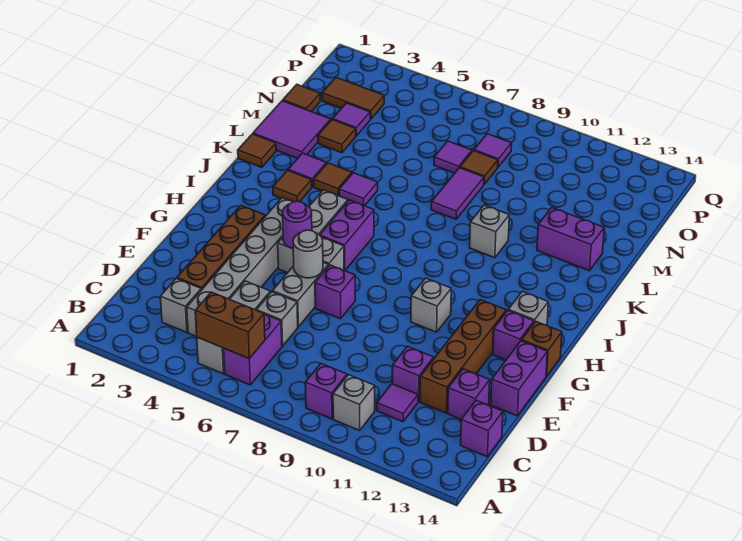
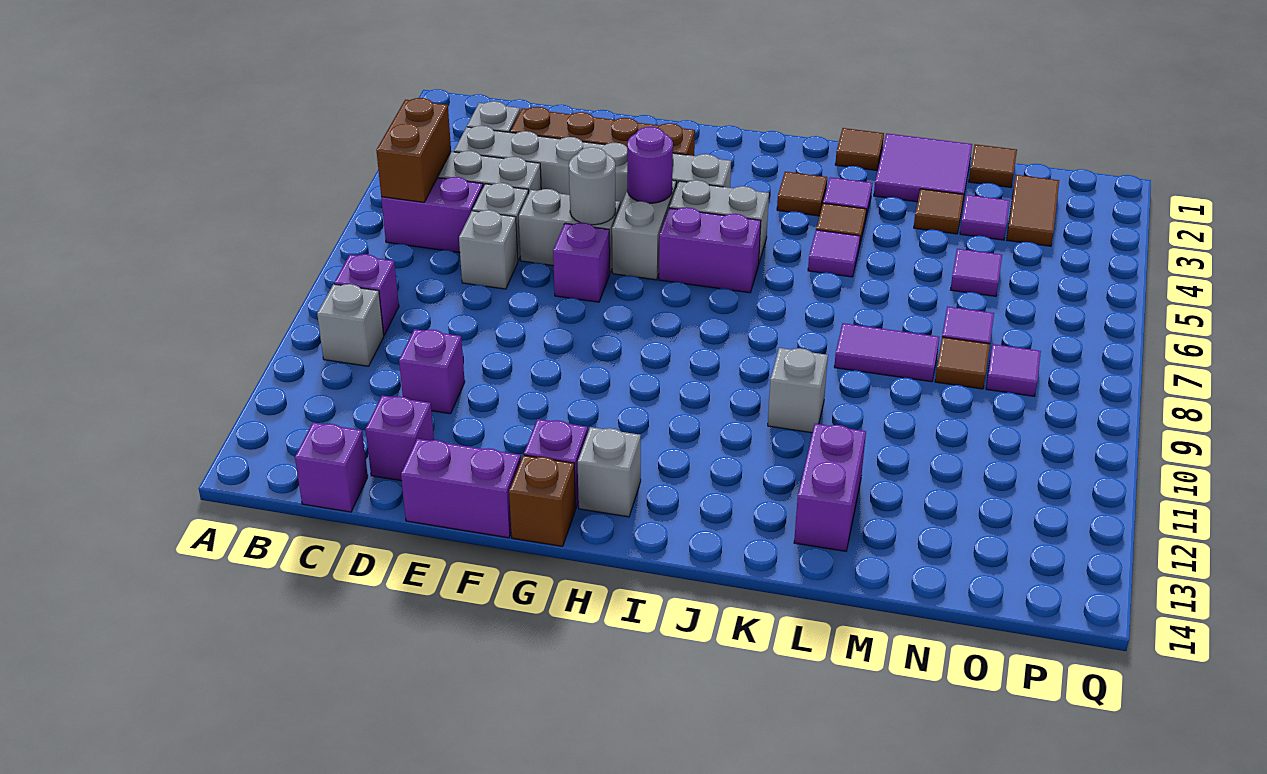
purple tile C11 level 1 -> purple tile N5 level 1
brown brick D12:G12 level 1 -> none
grey brick G10 level 1 -> grey brick D7 level 1

